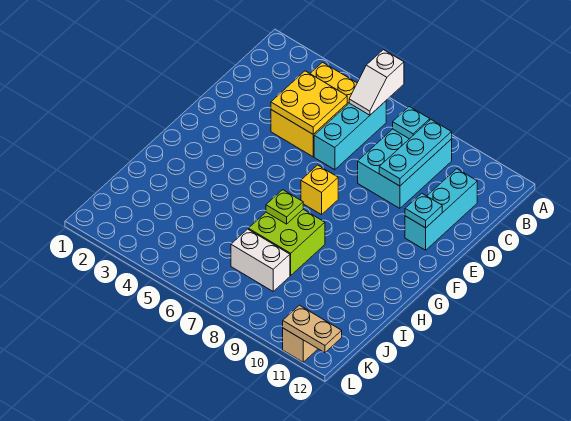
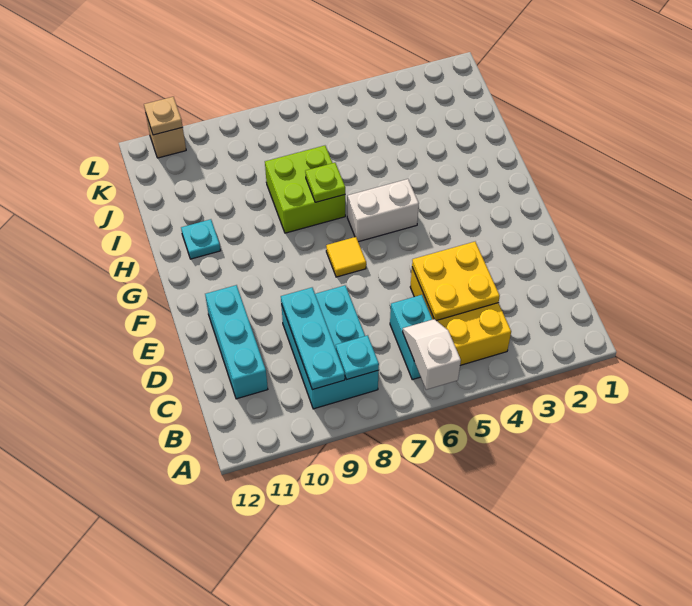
cyan brick B6:D6 level 1 -> cyan brick B6:C6 level 1
cyan plate E11 level 2 -> cyan plate H11 level 1
yellow brick F7 level 1 -> yellow tile F7 level 1
white brick J7:J8 level 1 -> white brick G5:G6 level 1
tan plate L11:L12 level 2 -> tan plate L11 level 2

